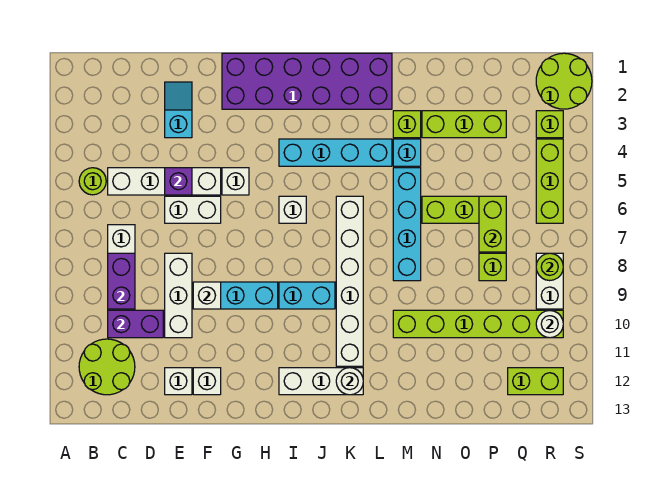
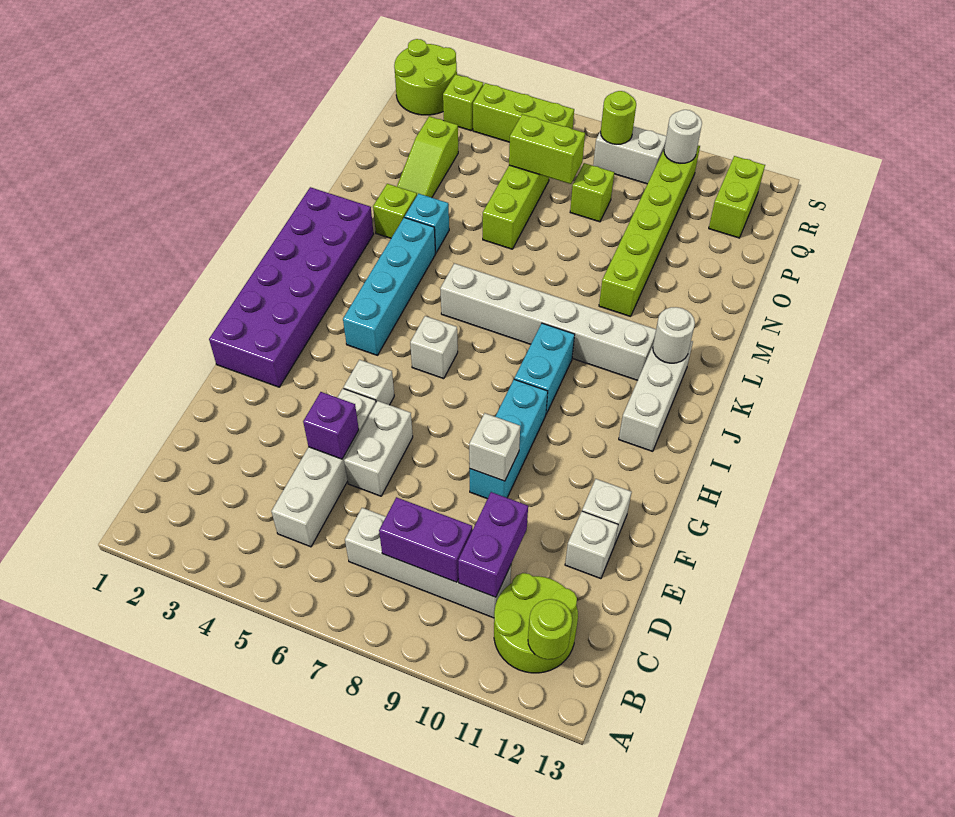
lime round brick B5 level 1 -> lime round brick B12 level 2
cyan slope E2:E3 level 1 top 3 -> none
white brick E8:E10 level 1 -> none
cyan brick M5:M8 level 1 -> none
lime brick N3:P3 level 1 -> lime slope N3:P3 level 1 top P

